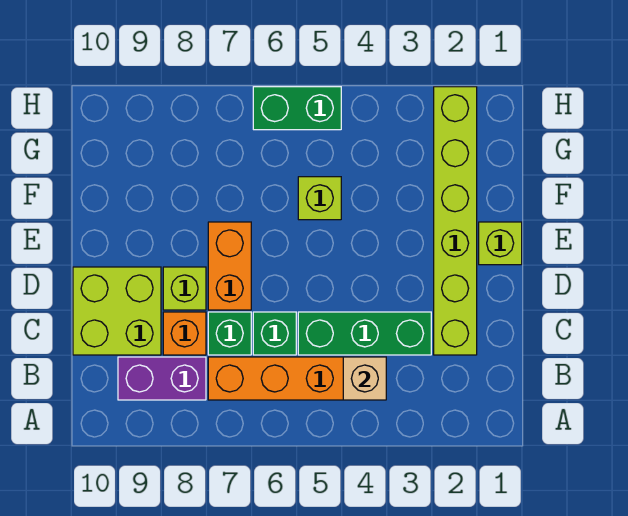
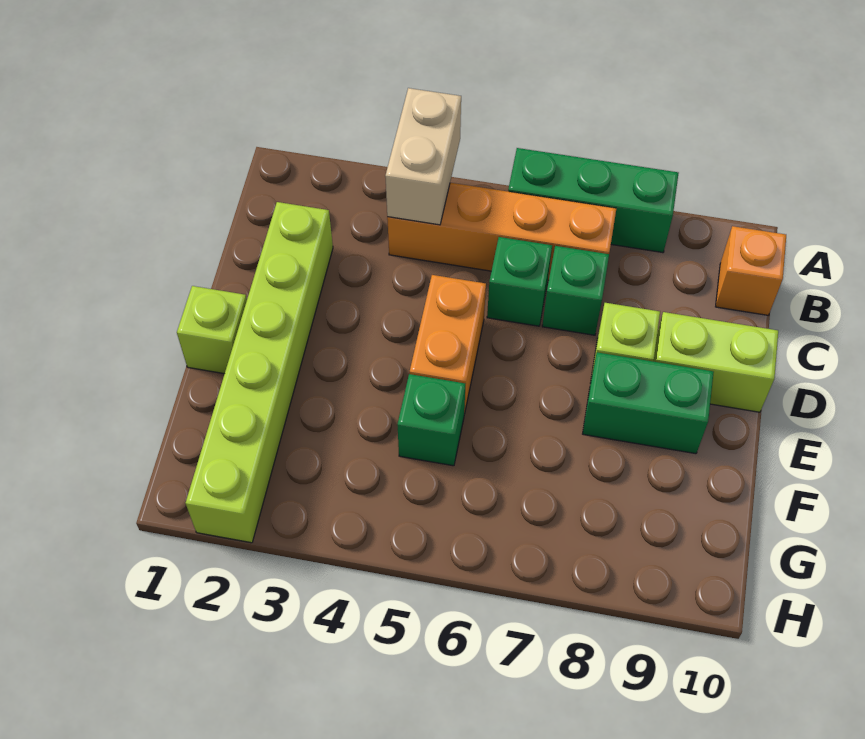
tan brick B4 level 2 -> tan brick A4:B4 level 2
purple brick B8:B9 level 1 -> none
green brick C3:C5 level 1 -> green brick A6:A8 level 1
orange brick C8 level 1 -> orange brick B10 level 1
lime brick C9:D10 level 1 -> lime brick D9:D10 level 1
orange brick D7:E7 level 1 -> orange brick D5:E5 level 1
lime brick F5 level 1 -> green brick F5 level 1
green brick H5:H6 level 1 -> green brick E8:E9 level 1

